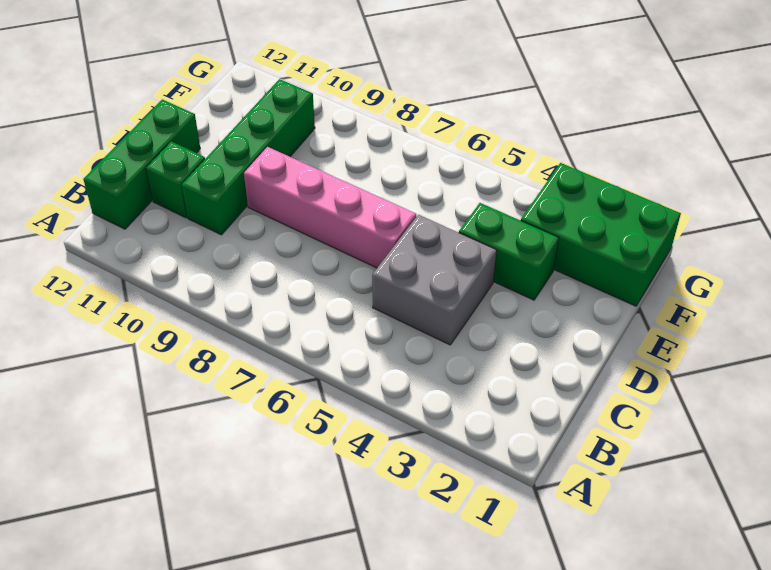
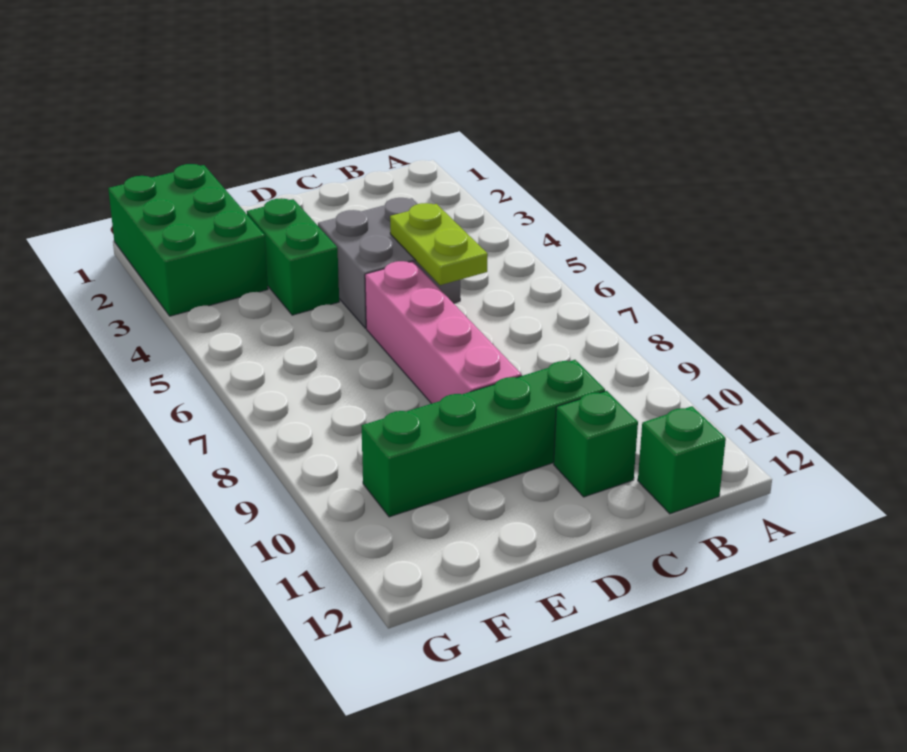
green brick B12:D12 level 1 -> green brick B12 level 1
none -> lime plate C5:C6 level 2

